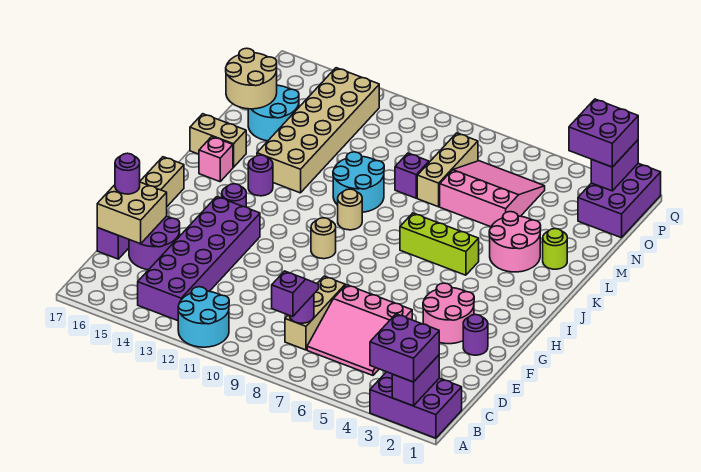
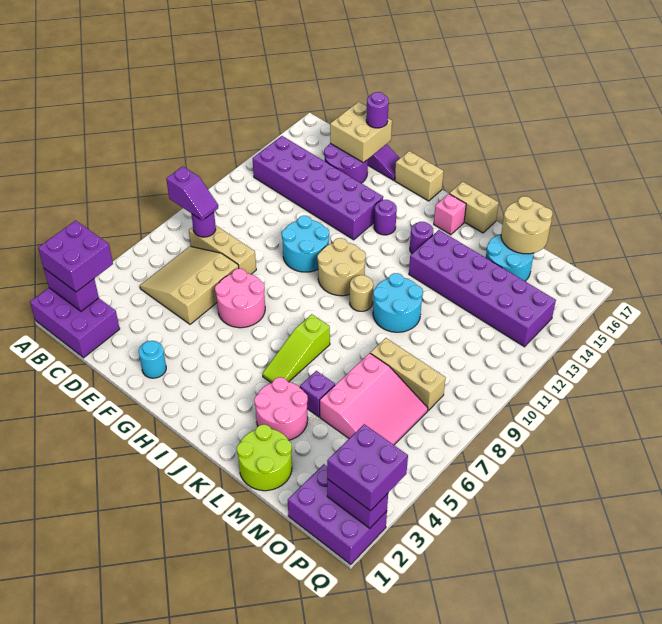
purple brick A1:B3 level 1 -> purple brick A1:C2 level 1
cyan round brick A11:B12 level 1 -> cyan round brick F10:G11 level 1
pink slope C5:E7 level 1 top E -> tan slope C5:E7 level 1 top E
purple round brick F2 level 1 -> cyan round brick F2 level 1
pink round brick F3:G4 level 1 -> pink round brick F6:G7 level 1
tan round brick H10 level 1 -> tan round brick H10:I11 level 1
lime brick J5:J7 level 1 -> lime slope J5:J7 level 1 top 7
tan brick K13:P14 level 1 -> purple brick K13:P14 level 1
tan brick K16:K17 level 1 -> tan brick J17:K17 level 1
lime round brick L2 level 1 -> lime round brick L1:M2 level 1
purple brick M9 level 1 -> purple brick L5 level 1

